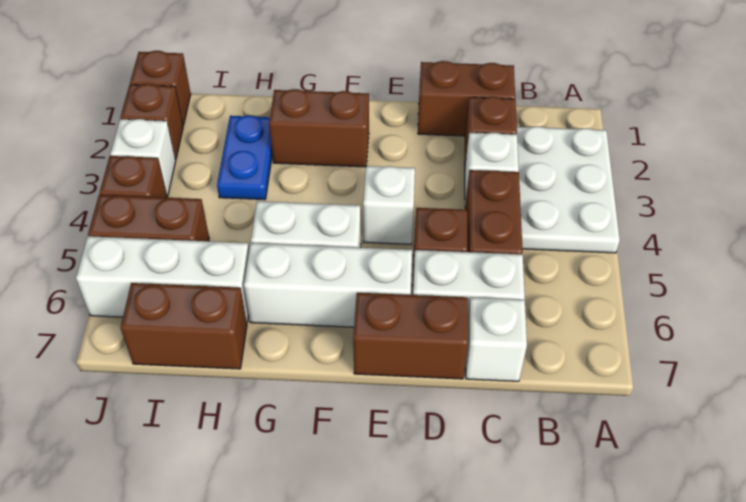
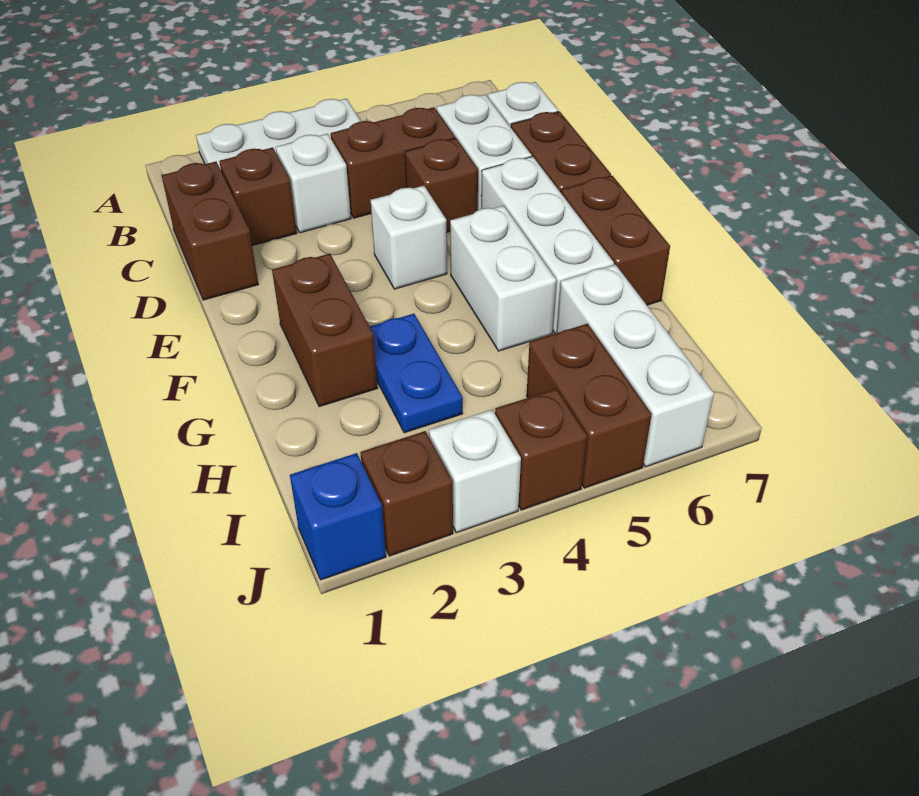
blue plate H2:H3 level 1 -> blue plate G3:H3 level 1
brown brick H7:I7 level 1 -> brown brick F7:G7 level 1
brown brick J1 level 1 -> blue brick J1 level 1

